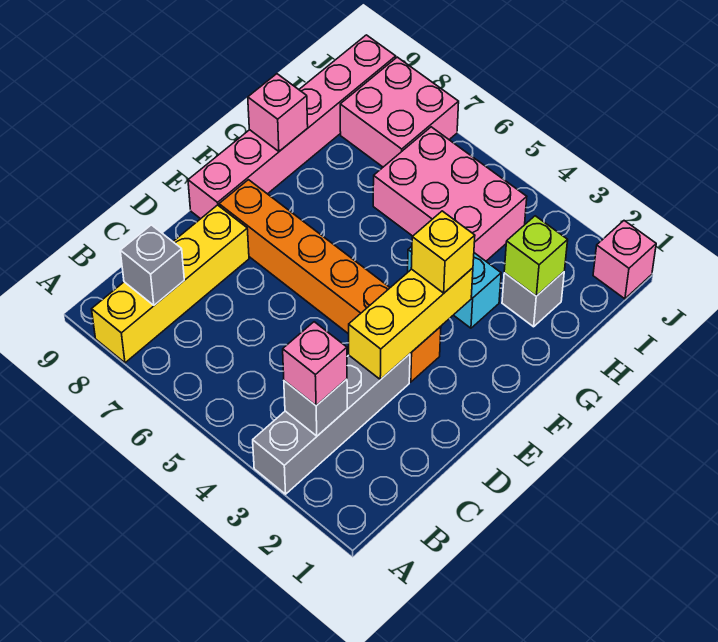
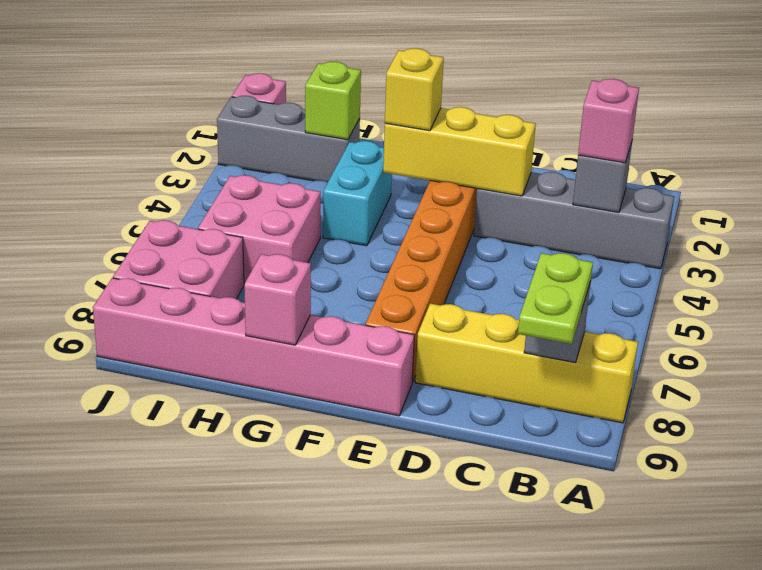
none -> lime plate B8:B9 level 3
grey brick H2 level 1 -> grey brick H2:J2 level 1
pink brick H4:I6 level 1 -> pink brick H5:I6 level 1

